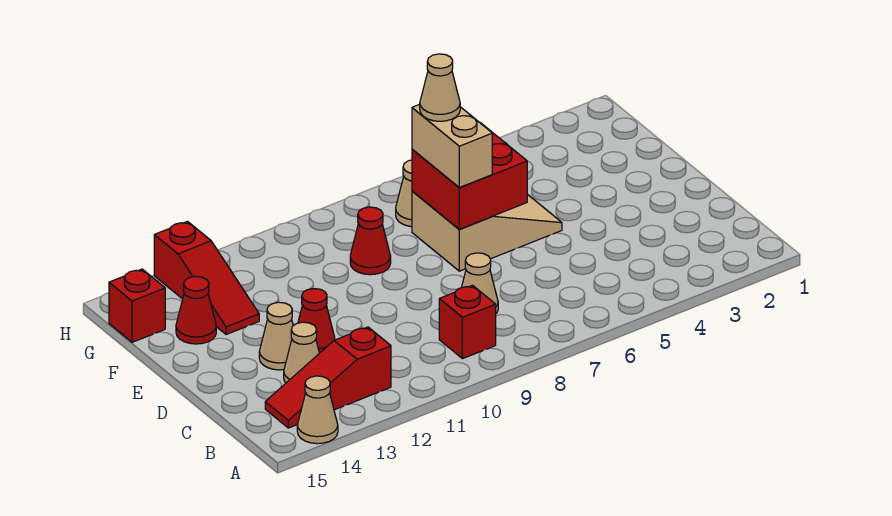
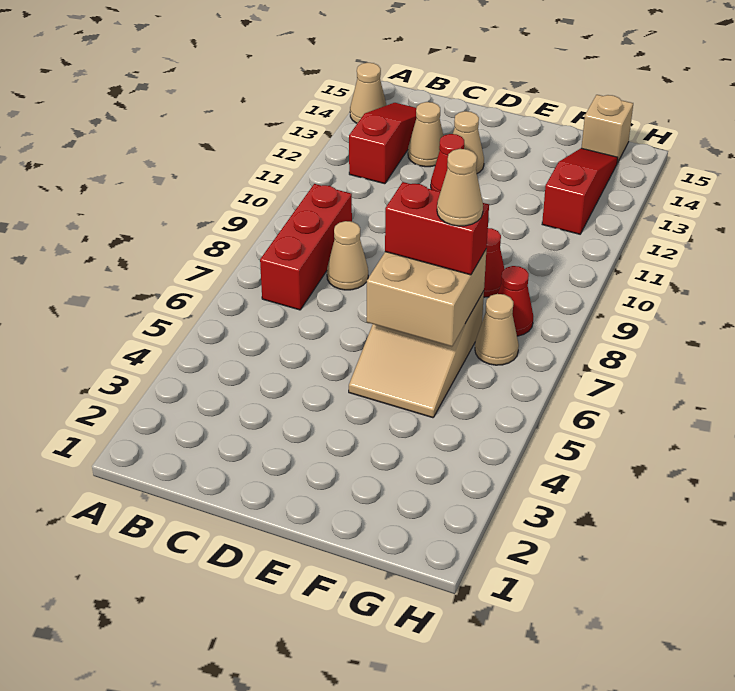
red brick B9 level 1 -> red brick B7:B9 level 1
red brick E6:F7 level 2 -> tan brick E6:F7 level 2
tan brick E7:F7 level 3 -> red brick E7:F7 level 3
red slope F13:H13 level 1 top H -> red slope G12:G14 level 1 top 12
red cone F14 level 1 -> red cone G8 level 1
red brick G15 level 1 -> tan brick G15 level 1

